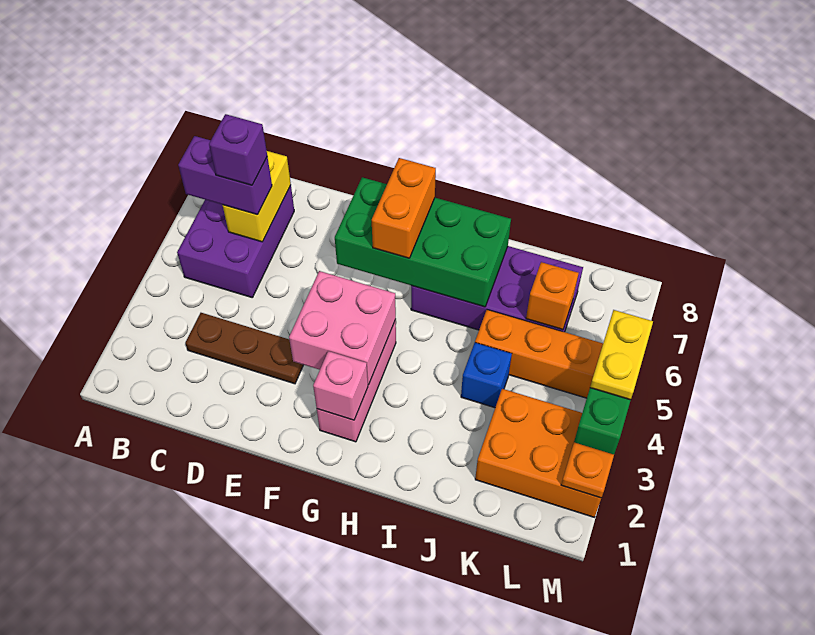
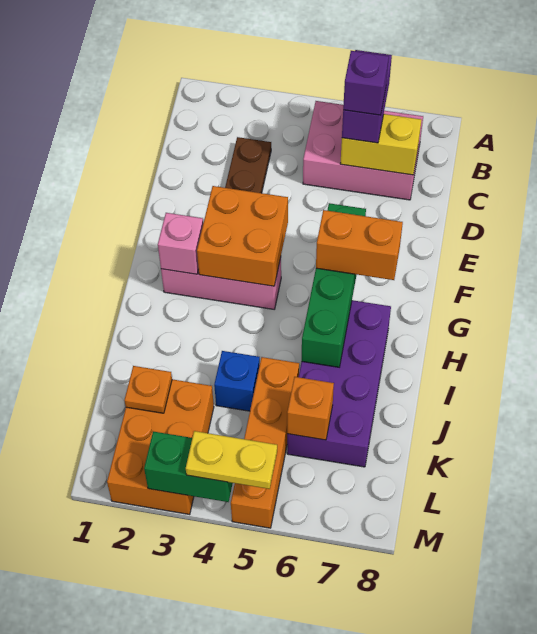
purple brick B5:C7 level 1 -> pink brick B5:C7 level 1
pink brick F3:G4 level 2 -> orange brick F3:G4 level 2
green brick F6:I7 level 2 -> green brick F6:I6 level 2
orange plate M2 level 2 -> orange plate K2 level 2

